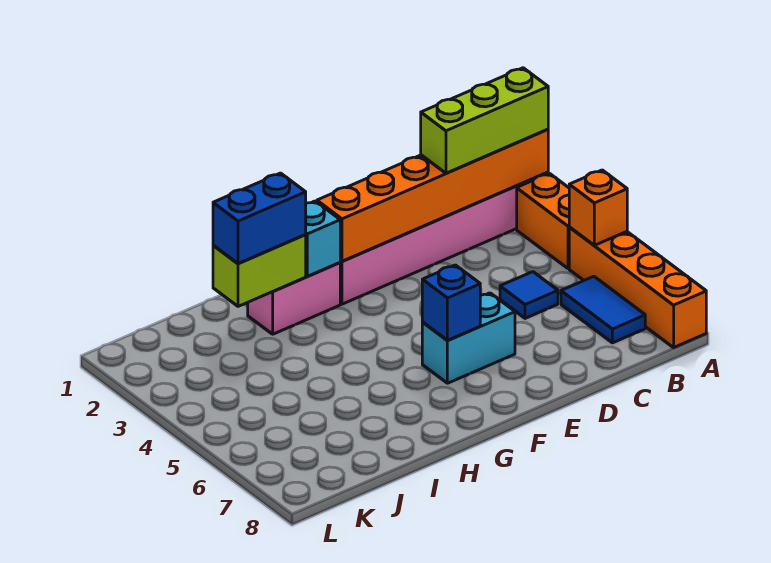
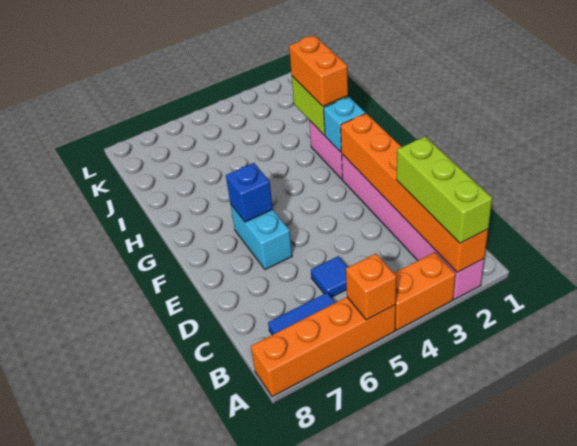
blue brick H2:I2 level 3 -> orange brick H2:I2 level 3

